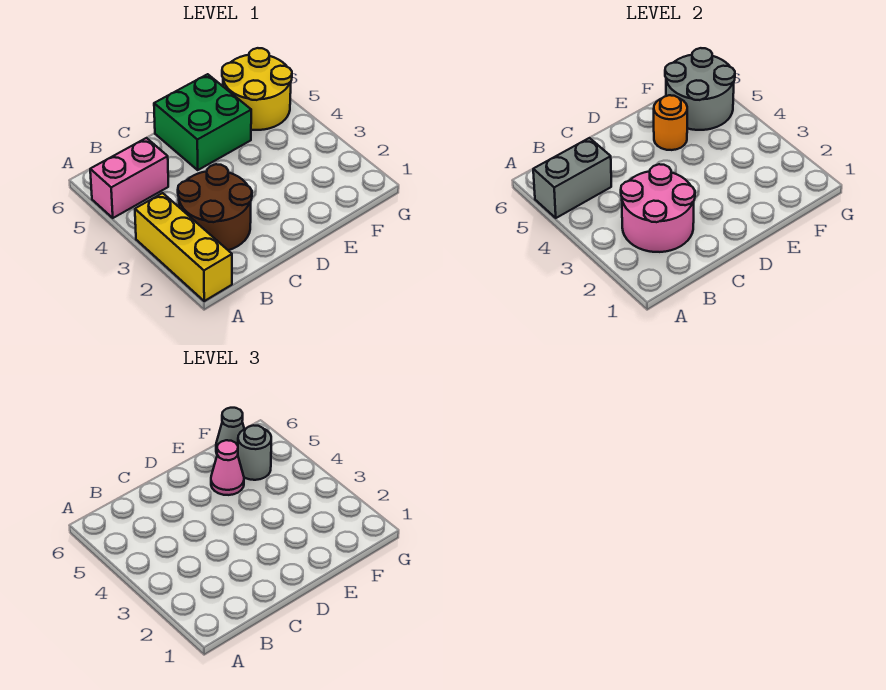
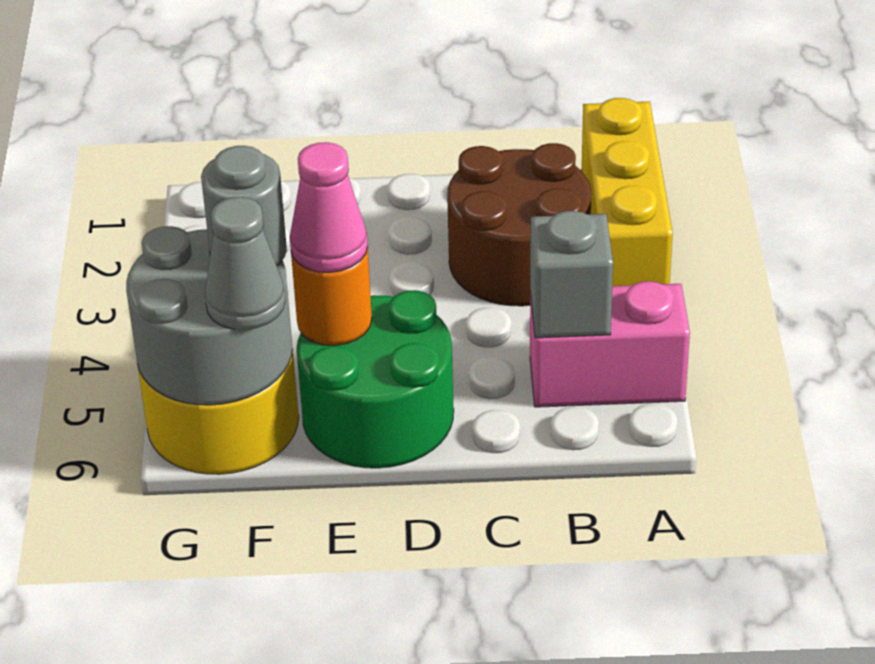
grey brick A5:B5 level 2 -> grey brick B5 level 2
pink round brick B2:C3 level 2 -> none
green brick D5:E6 level 1 -> green round brick D5:E6 level 1

